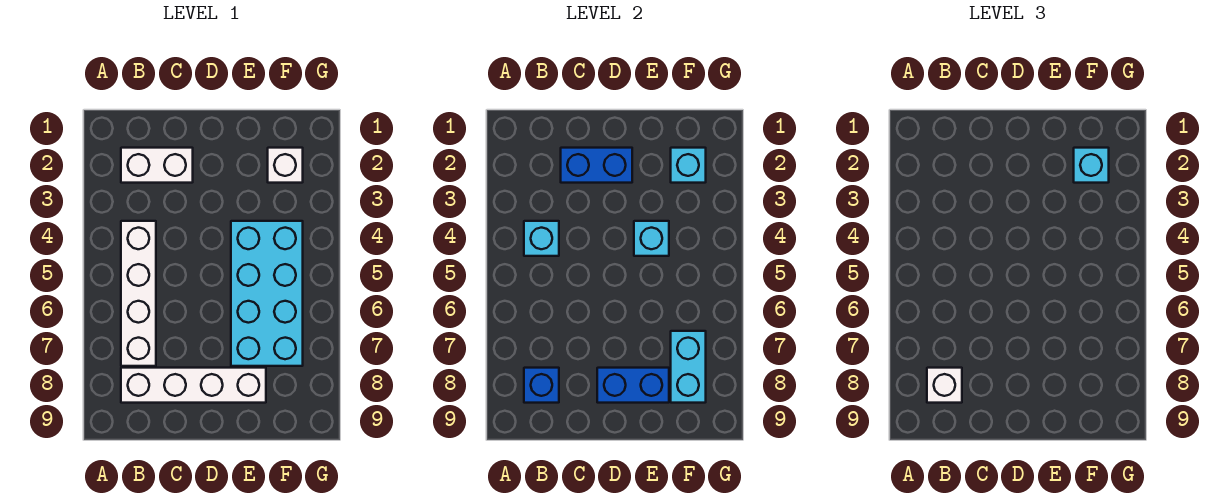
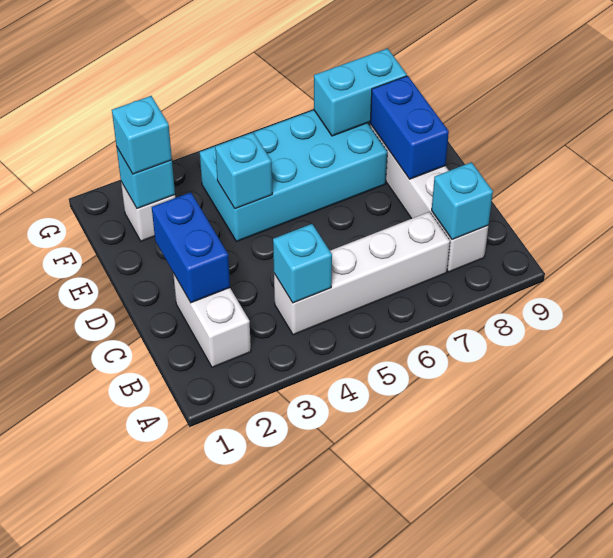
blue brick B8 level 2 -> cyan brick B8 level 2
white brick B8 level 3 -> none

